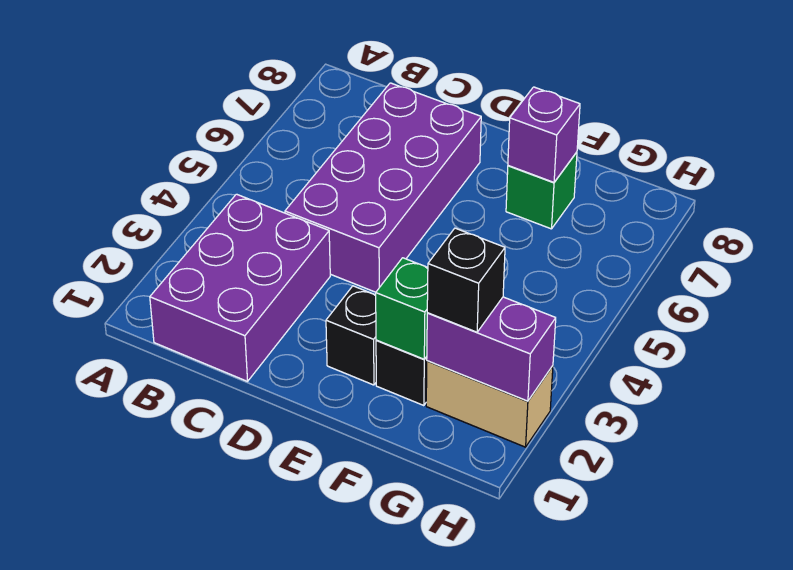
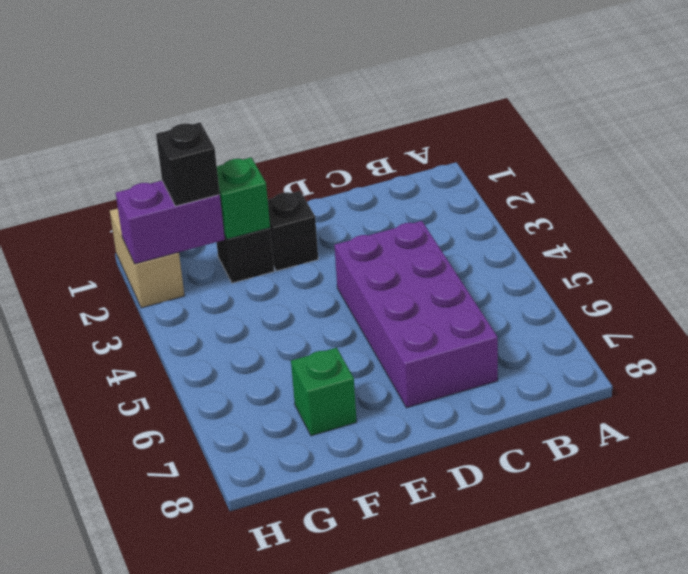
purple brick B1:C3 level 1 -> none
purple brick F7 level 2 -> none
tan brick G2:H2 level 1 -> tan brick H1:H2 level 1

